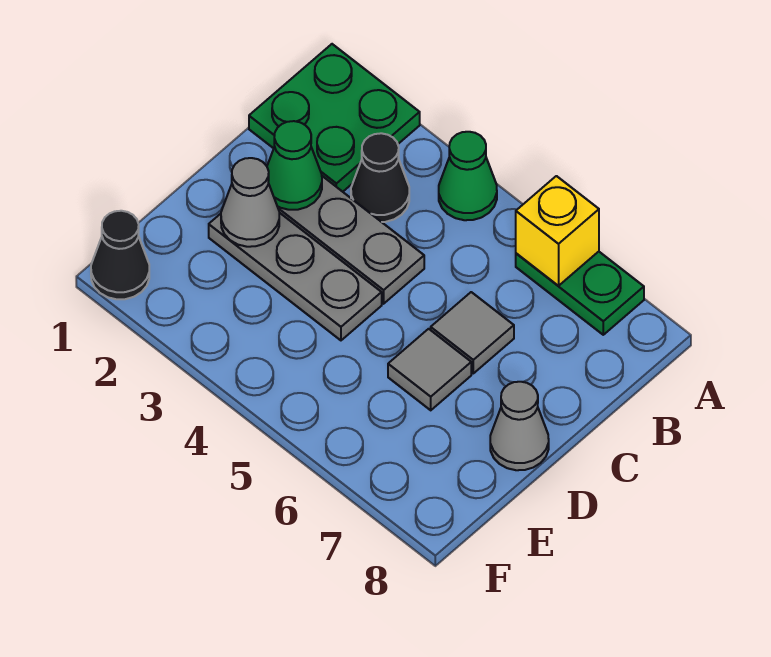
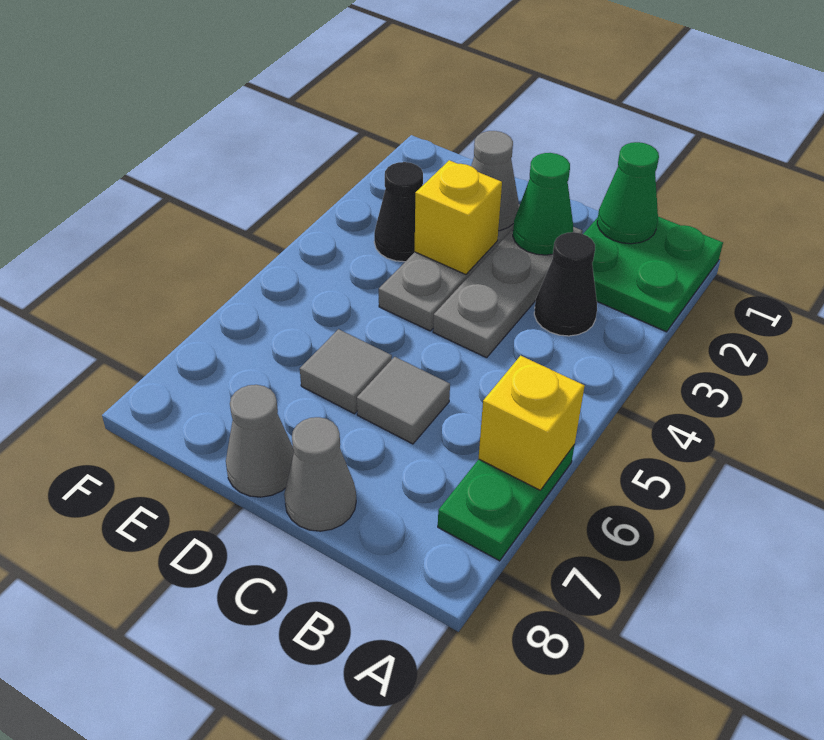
green cone A4 level 1 -> green cone B1 level 2
none -> grey cone C8 level 1
none -> yellow brick D3 level 2
black cone F1 level 1 -> black cone E3 level 1

